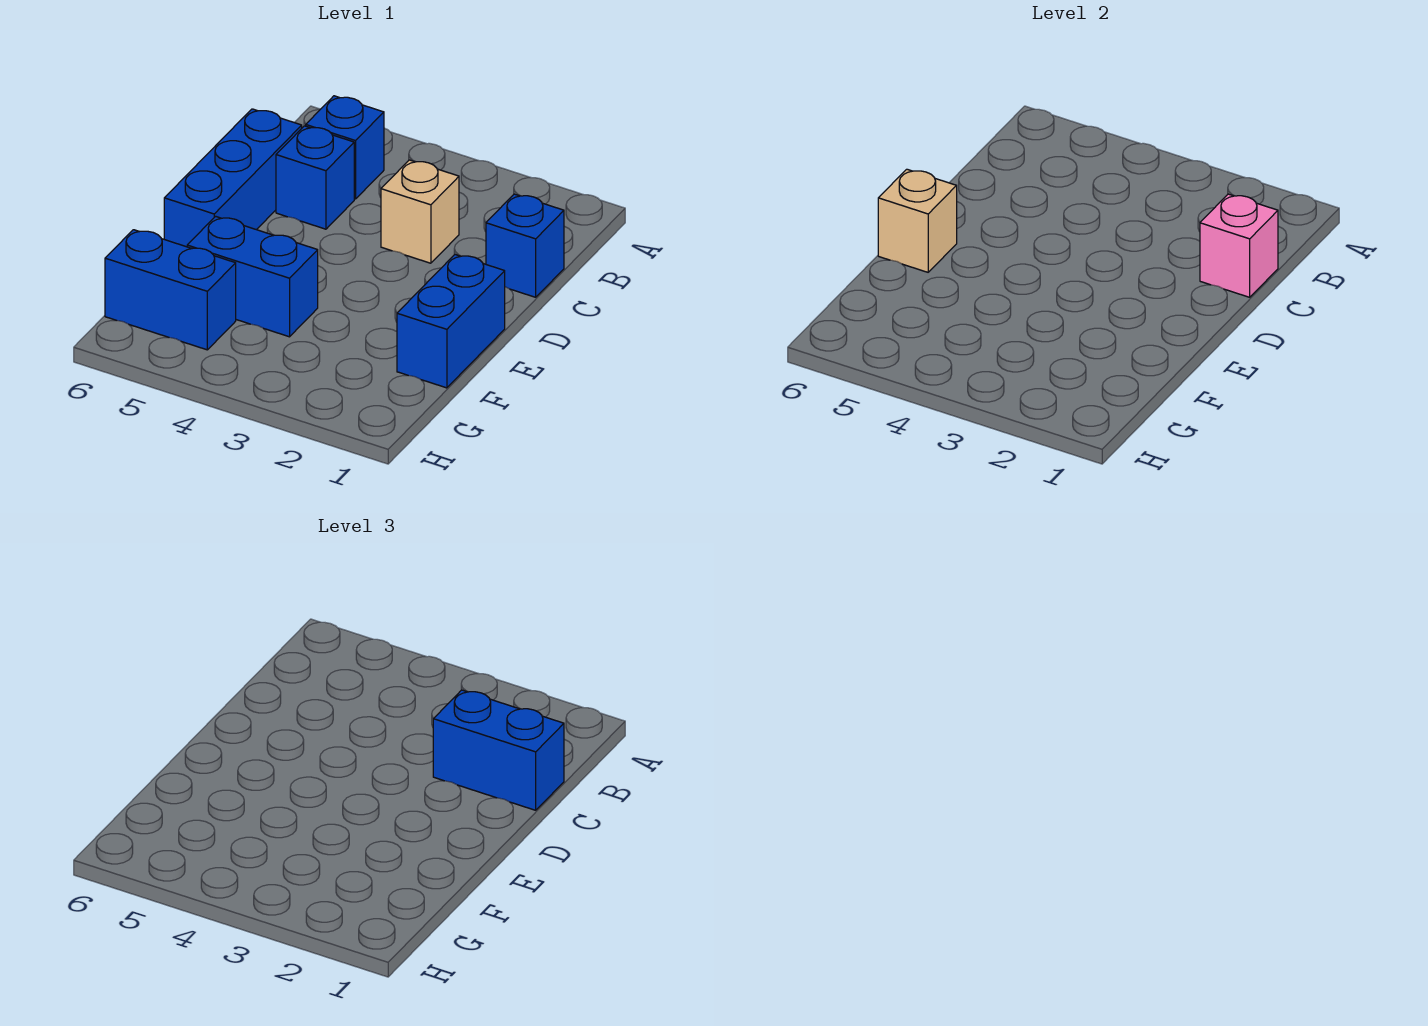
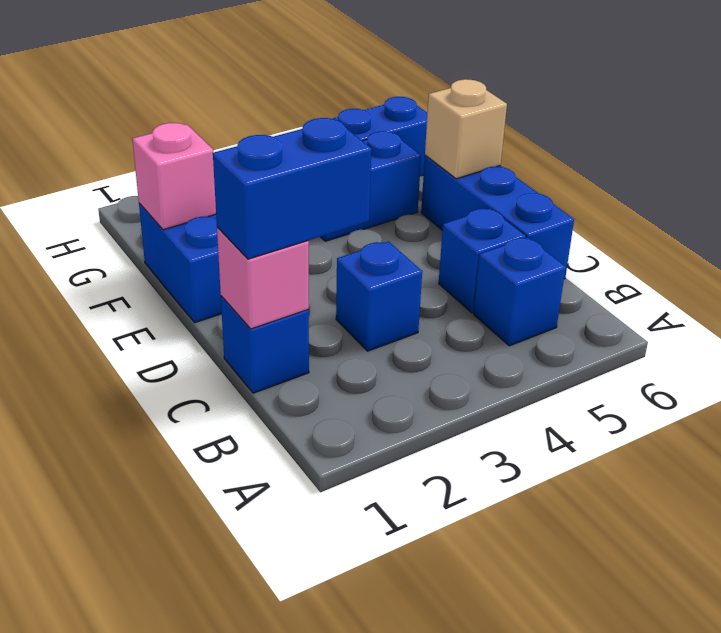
tan brick C3 level 1 -> blue brick C3 level 1
none -> pink brick F1 level 2

